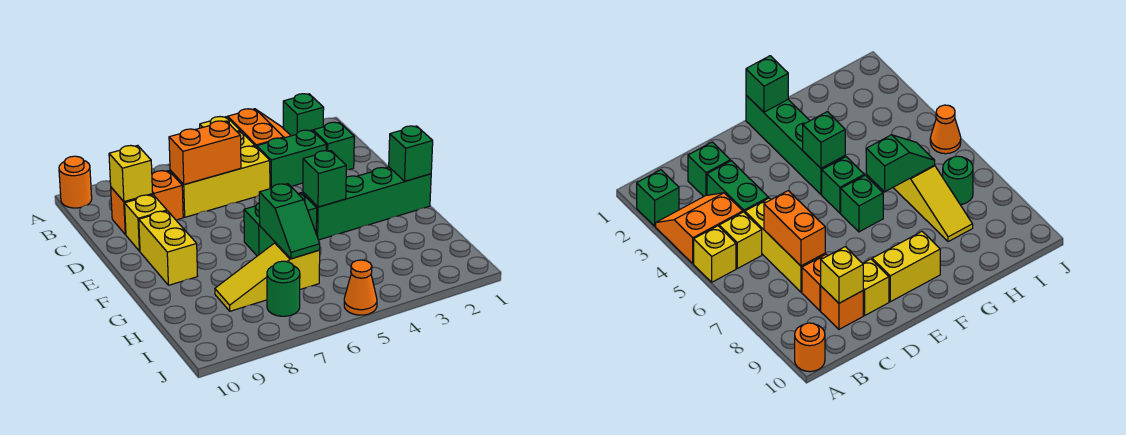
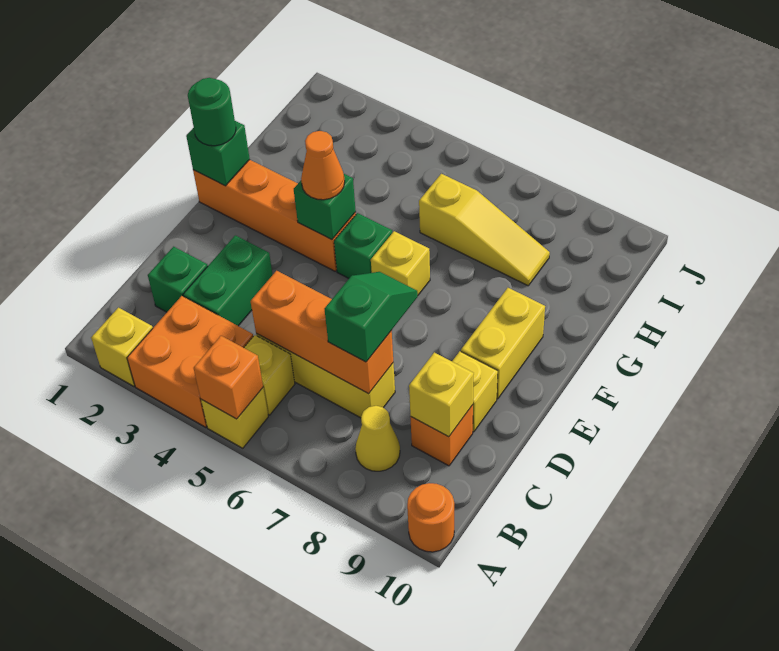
green brick A2 level 1 -> yellow brick A2 level 1
orange slope A3:B4 level 1 top 4 -> orange brick A3:B4 level 1
none -> yellow cone B8 level 1
green brick C3:C4 level 1 -> green brick C3:D3 level 1
orange brick C6:C7 level 2 -> orange brick C5:C7 level 2
orange brick C8 level 1 -> orange brick A5 level 2
green brick F1:F4 level 1 -> orange brick F1:F4 level 1
green brick F6 level 1 -> yellow brick F6 level 1
green slope G6:H6 level 2 top G -> green slope C7:D7 level 3 top C
green round brick I7 level 1 -> green round brick F1 level 3
orange cone J5 level 1 -> orange cone F4 level 3

